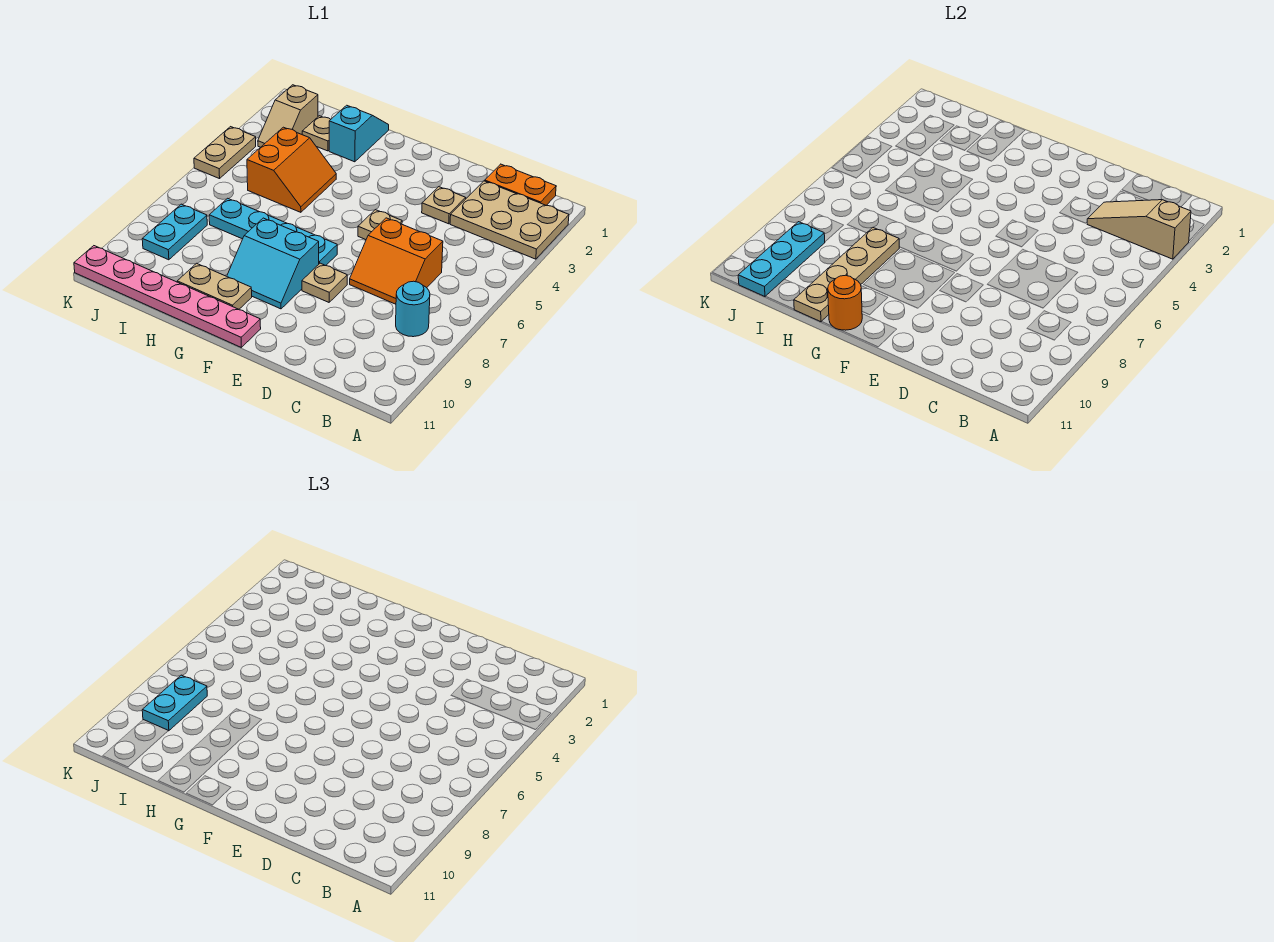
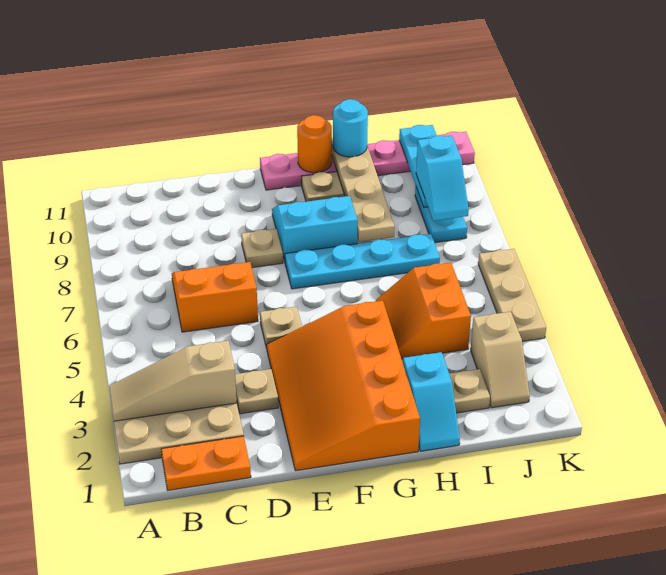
tan slope A3:C3 level 2 top A -> tan slope A3:C3 level 2 top C
cyan round brick B8 level 1 -> cyan round brick H11 level 3
none -> orange slope E1:G4 level 1 top G
tan slope J2:J3 level 1 top 2 -> tan slope J2:J3 level 1 top 3
cyan plate J8:J9 level 3 -> cyan slope J8:J9 level 3 top 9
tan plate K4:K5 level 1 -> tan plate K4:K6 level 1

